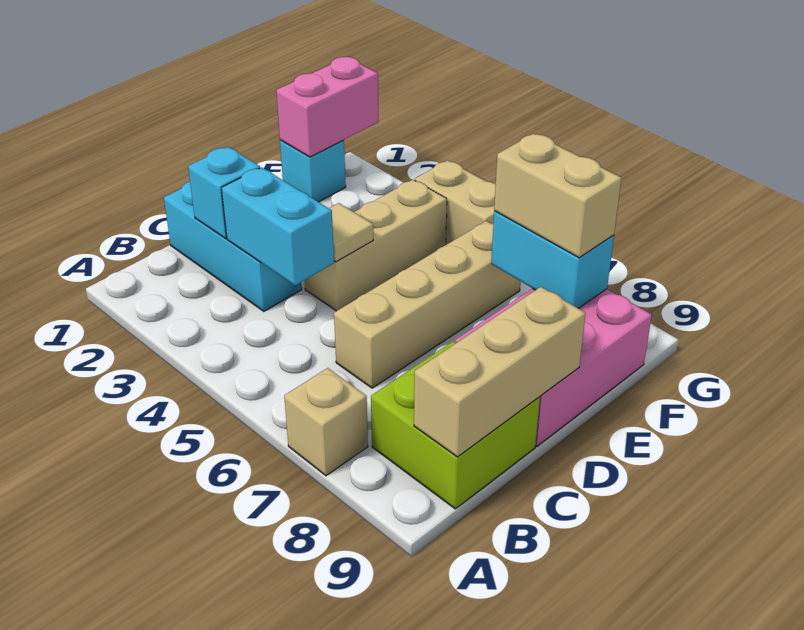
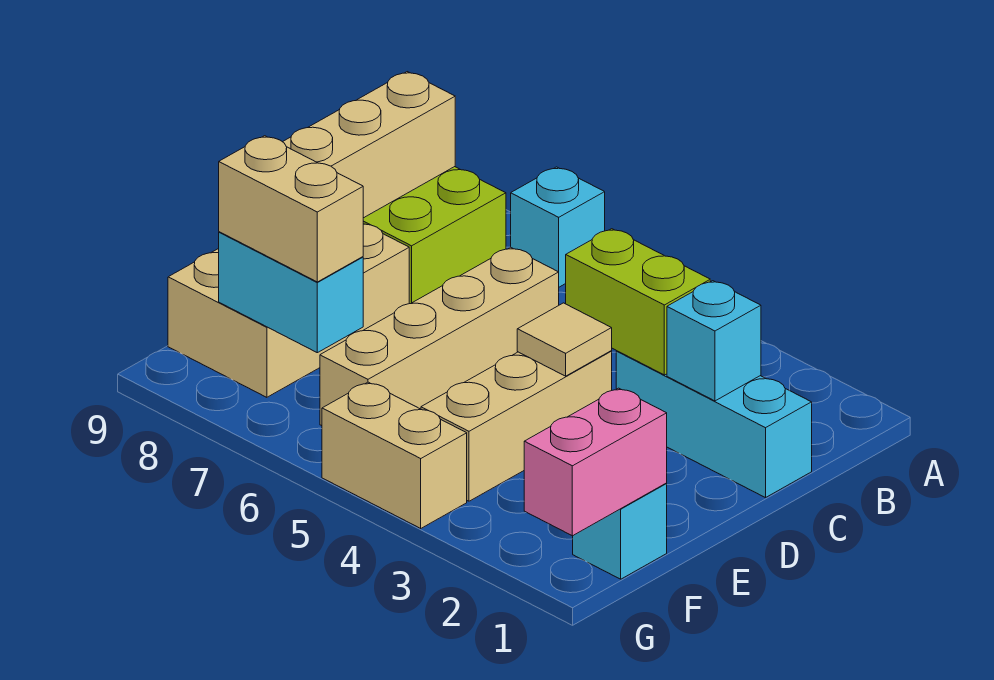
tan brick A7 level 1 -> cyan brick A7 level 1
cyan brick C3:C4 level 2 -> lime brick C3:C4 level 2
pink brick D8:F9 level 1 -> tan brick D8:F9 level 1

